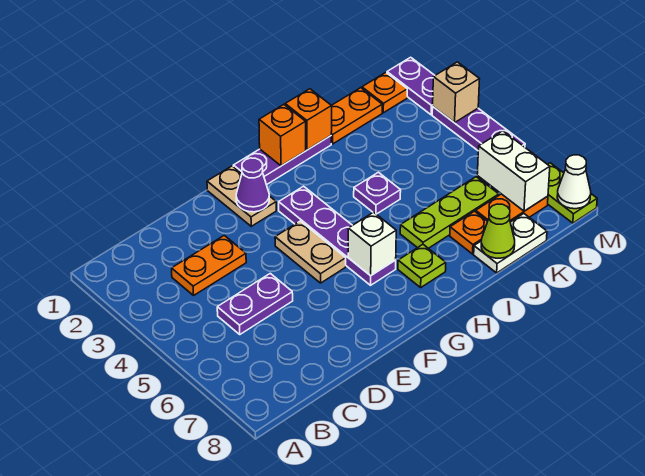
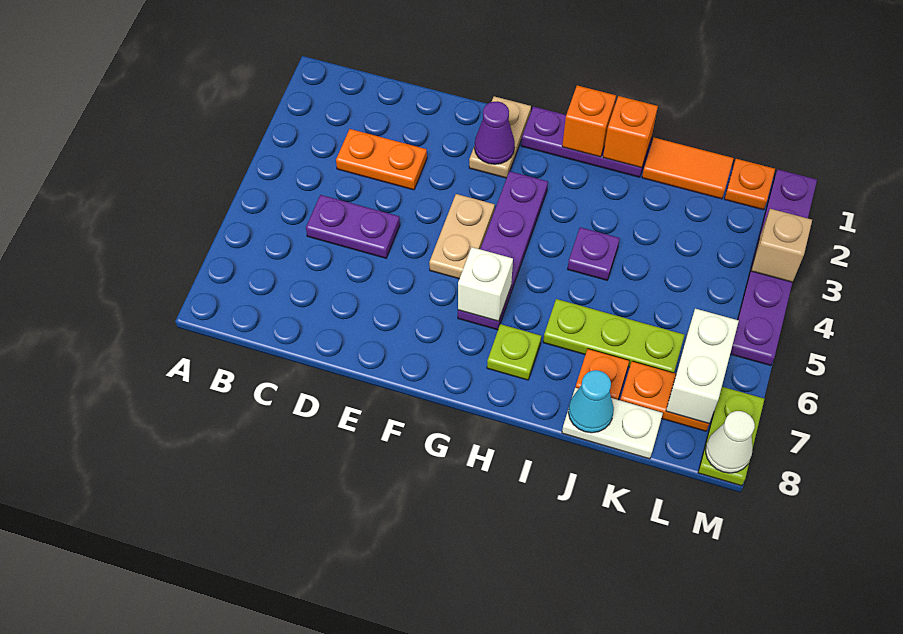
orange plate J1:K1 level 1 -> orange tile J1:K1 level 1
lime cone J8 level 2 -> cyan cone J8 level 2

